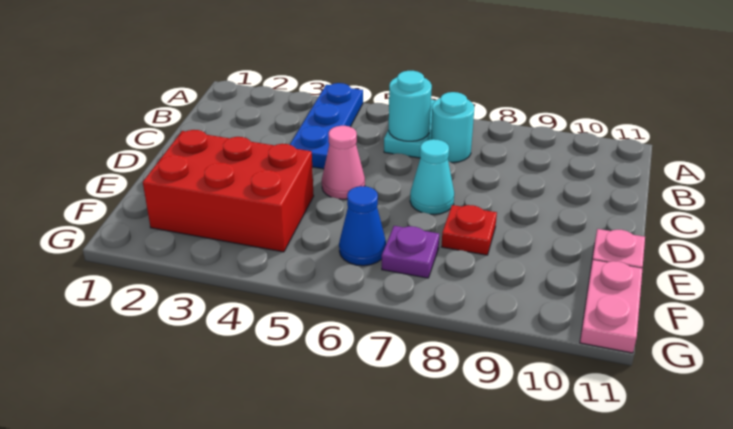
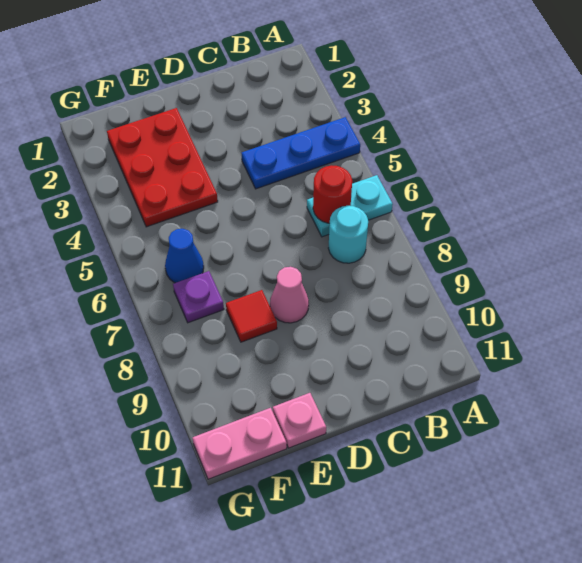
cyan round brick B6 level 2 -> red round brick B6 level 2
pink cone D5 level 1 -> pink cone D8 level 1
cyan cone D7 level 1 -> none
red brick E2:F4 level 1 -> red plate E2:F4 level 1
red plate E8 level 1 -> red tile E8 level 1

